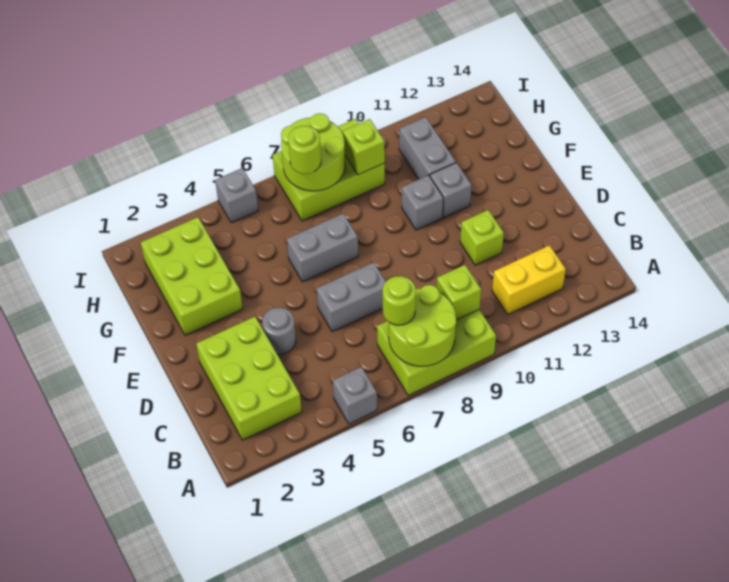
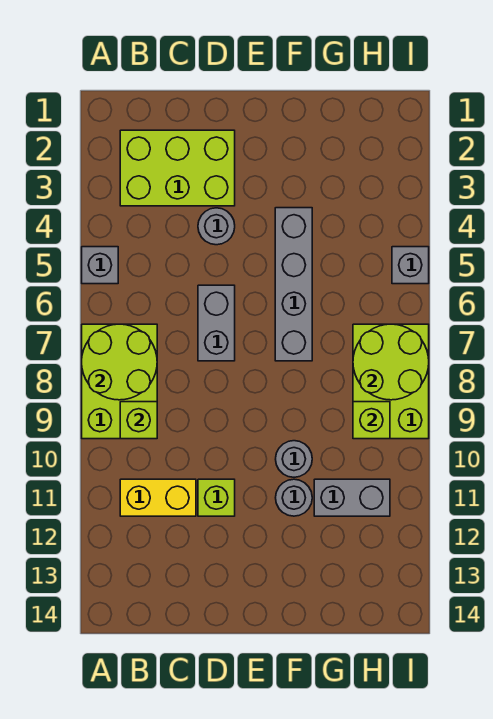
lime round brick B7 level 3 -> none
yellow brick B11:B12 level 1 -> yellow brick B11:C11 level 1
lime brick F2:H3 level 1 -> none
grey brick F6:F7 level 1 -> grey brick F4:F7 level 1
grey brick F10 level 1 -> grey round brick F10 level 1
grey brick F11 level 1 -> grey round brick F11 level 1
lime round brick H7 level 3 -> none

